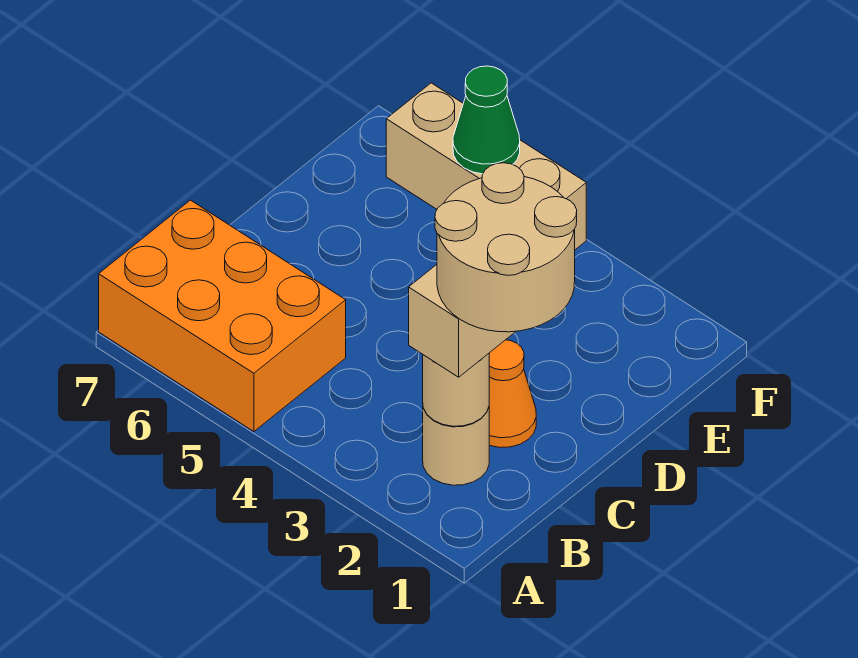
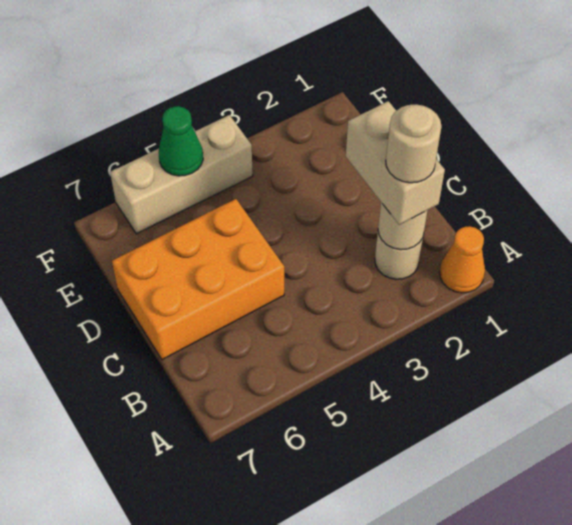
orange brick A5:B7 level 1 -> orange brick C5:D7 level 1
tan round brick B1:C2 level 4 -> tan round brick B2 level 4
orange cone C2 level 1 -> orange cone A1 level 1

